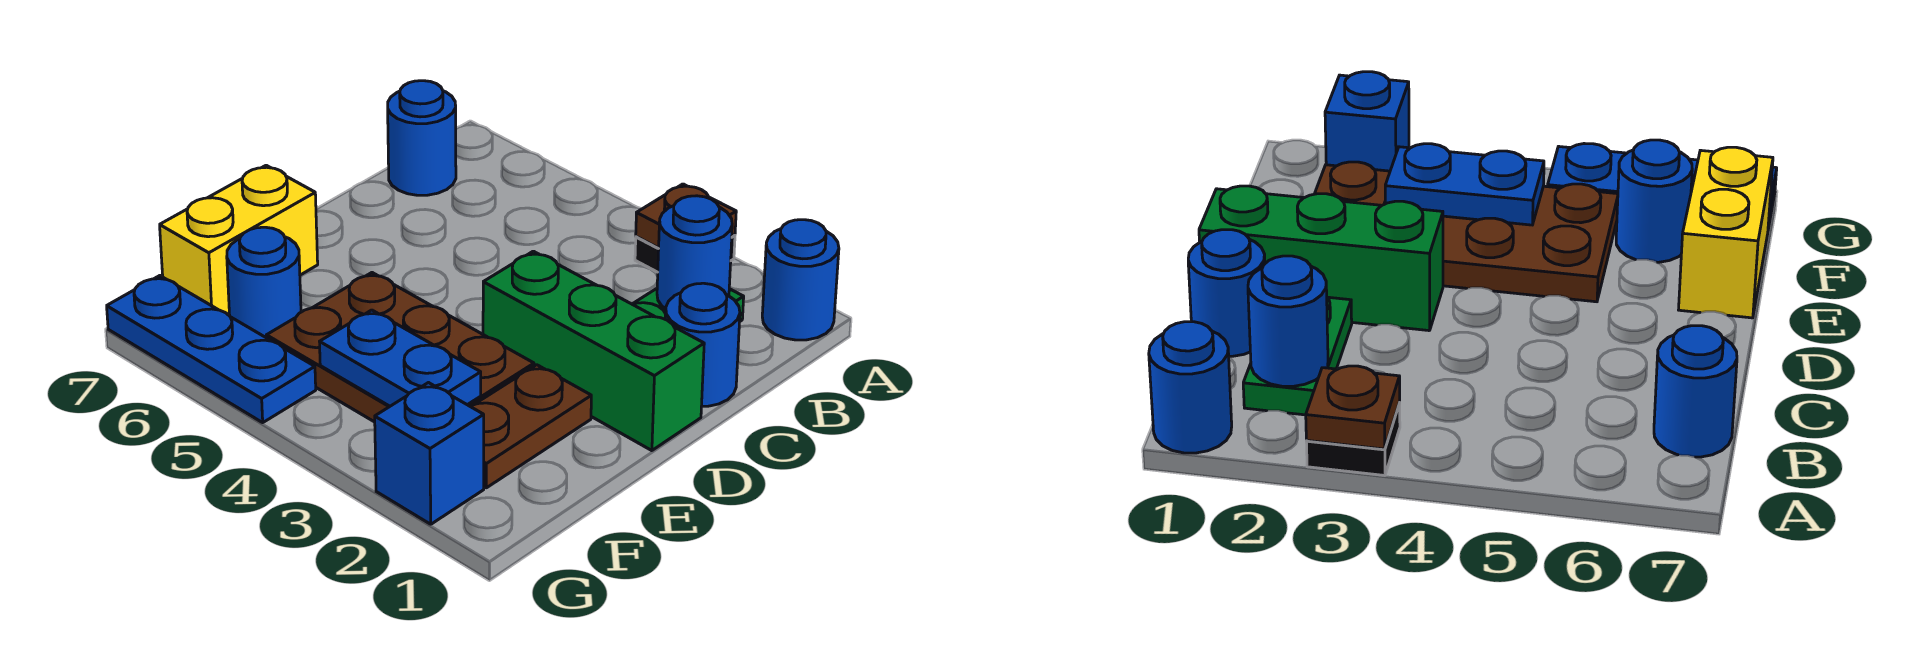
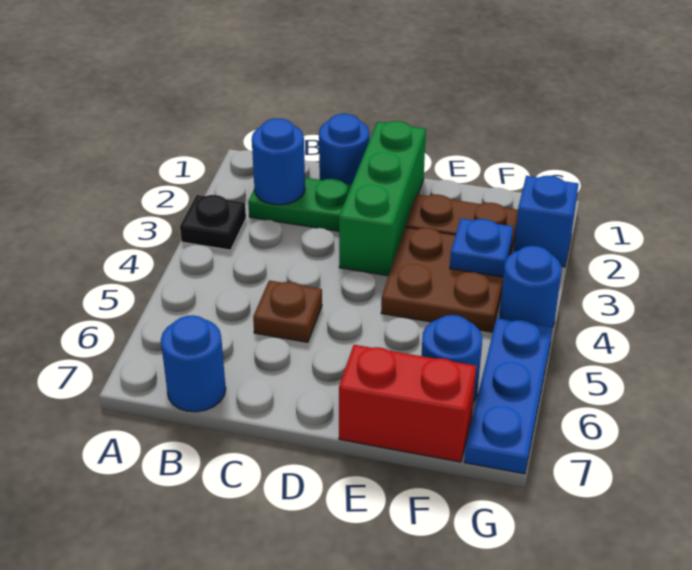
blue round brick A1 level 1 -> blue round brick G4 level 1
brown plate A3 level 2 -> brown plate C5 level 1
brown plate E3:F5 level 1 -> brown plate E3:F4 level 1
yellow brick E7:F7 level 1 -> red brick E7:F7 level 1
blue plate F3:F4 level 2 -> blue plate F3 level 2

